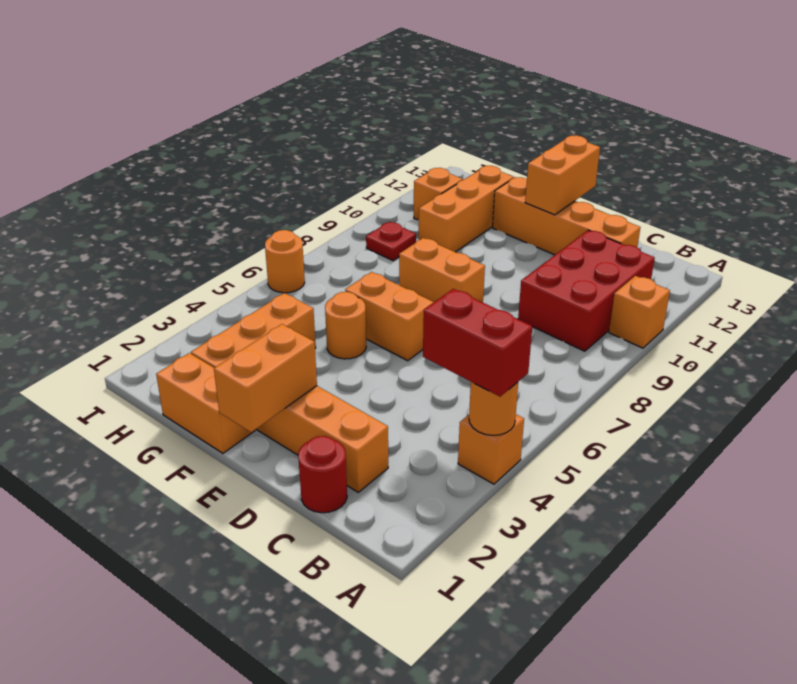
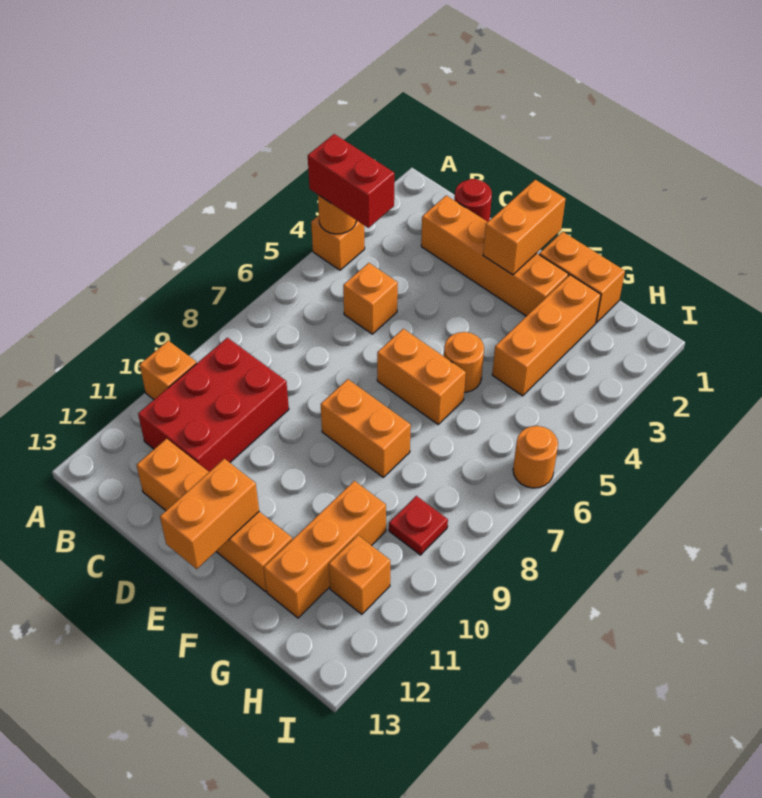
none -> orange brick C5 level 1

